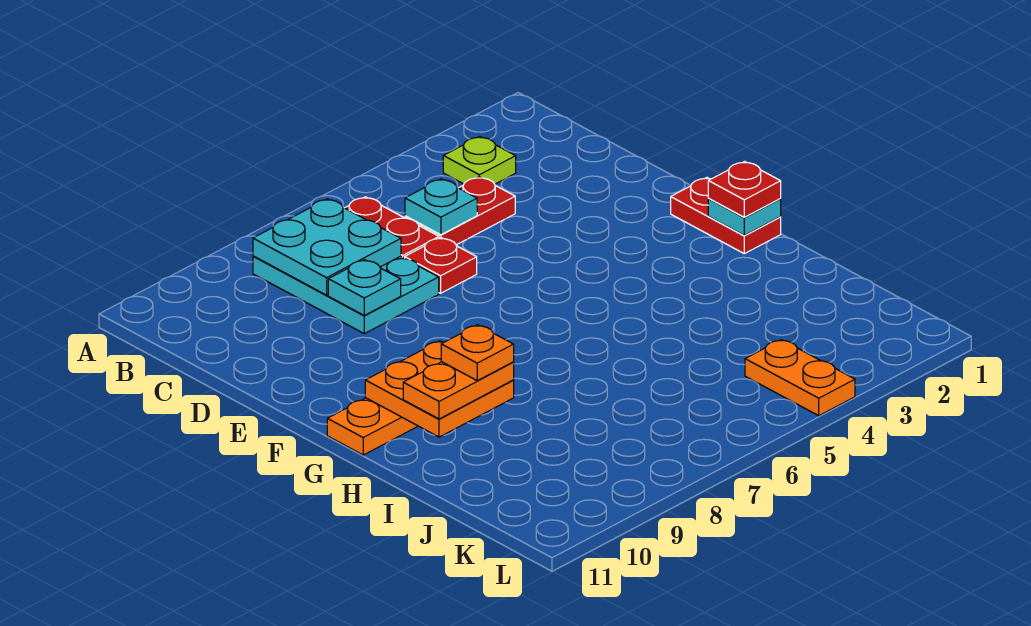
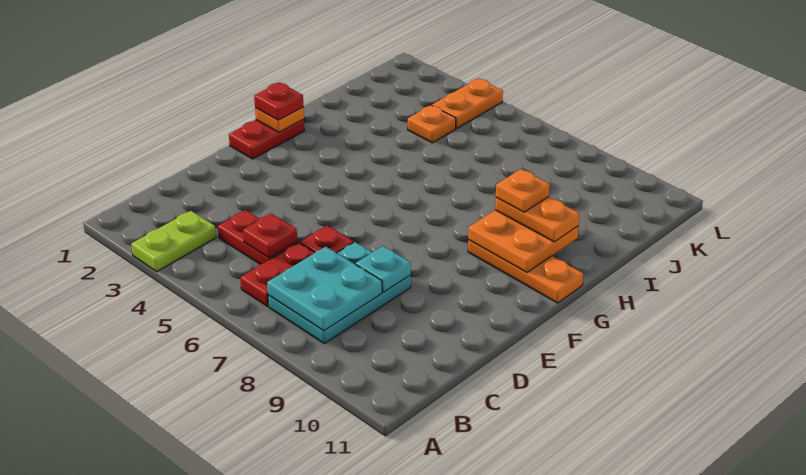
lime plate B3 level 1 -> lime plate A3:B3 level 1
cyan plate C5 level 2 -> red plate C5 level 2
cyan plate G1 level 2 -> orange plate G1 level 2
none -> orange plate J4 level 1

